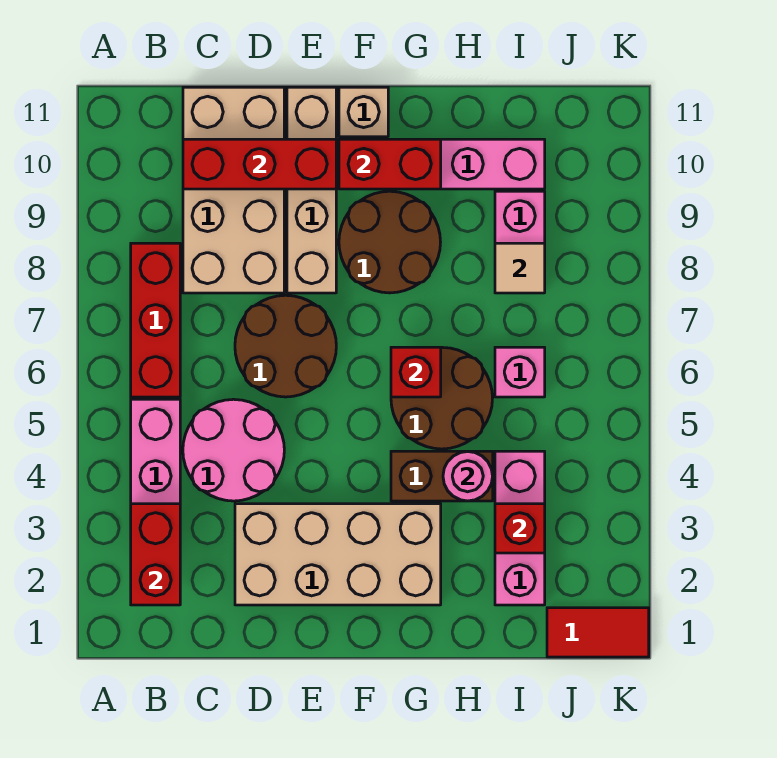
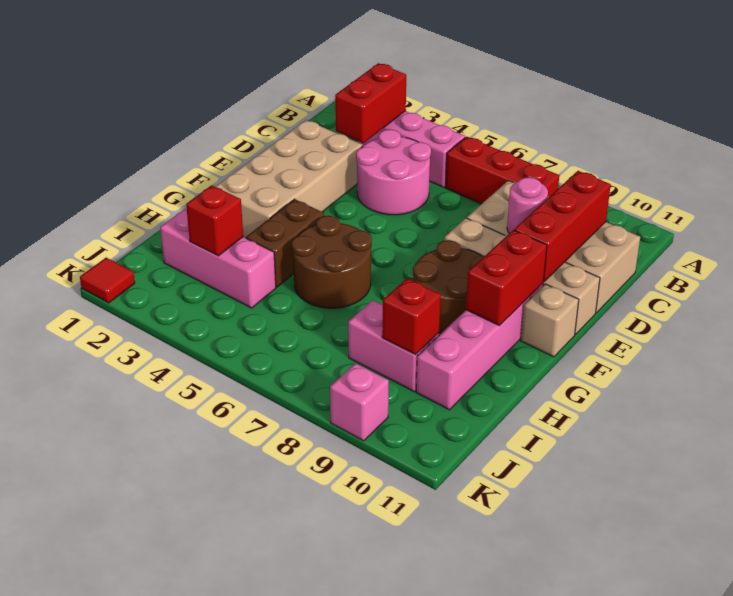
red brick B2:B3 level 2 -> red brick B3:C3 level 2
brown round brick D6:E7 level 1 -> none
red brick G6 level 2 -> red brick I9 level 2
pink round brick H4 level 2 -> pink round brick D9 level 2
pink brick I6 level 1 -> pink brick K9 level 1
tan tile I8 level 2 -> none
red tile J1:K1 level 1 -> red tile K1 level 1

